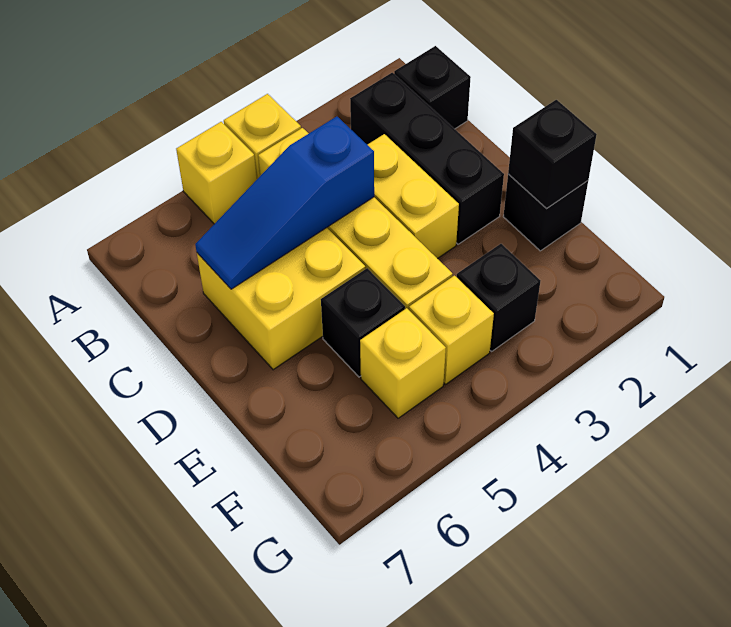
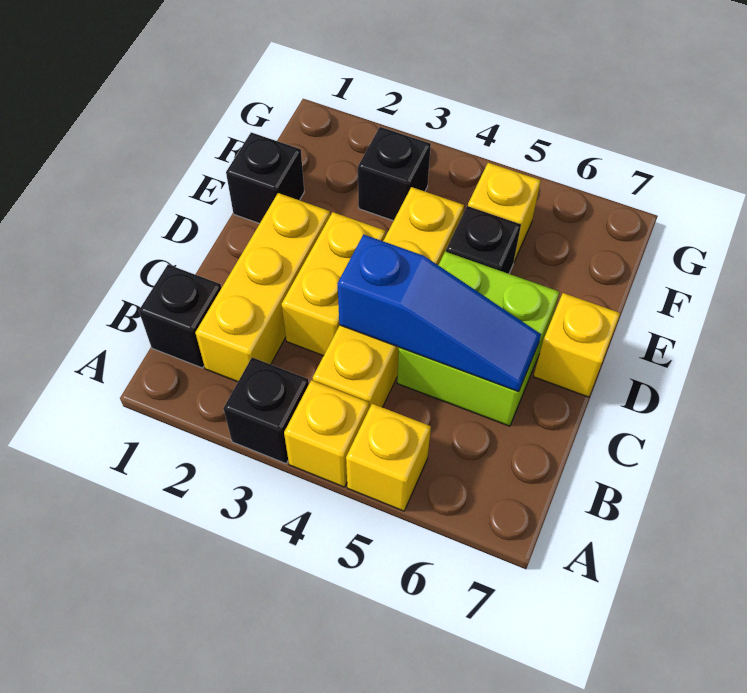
black brick B2:D2 level 1 -> yellow brick B2:D2 level 1
yellow brick C5:D6 level 1 -> lime brick C5:D6 level 1
black brick E1 level 2 -> black brick A3 level 1
yellow brick F4 level 1 -> yellow brick D7 level 1

